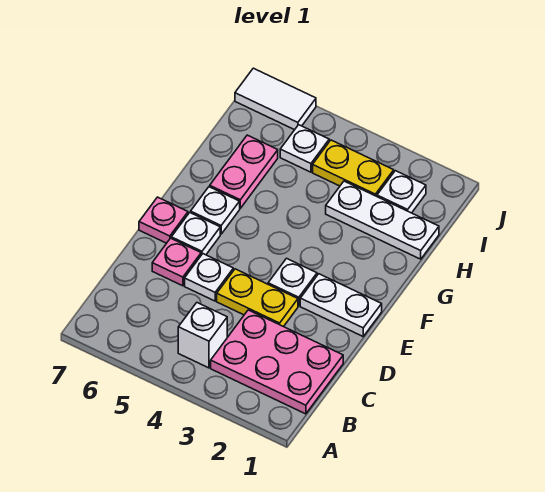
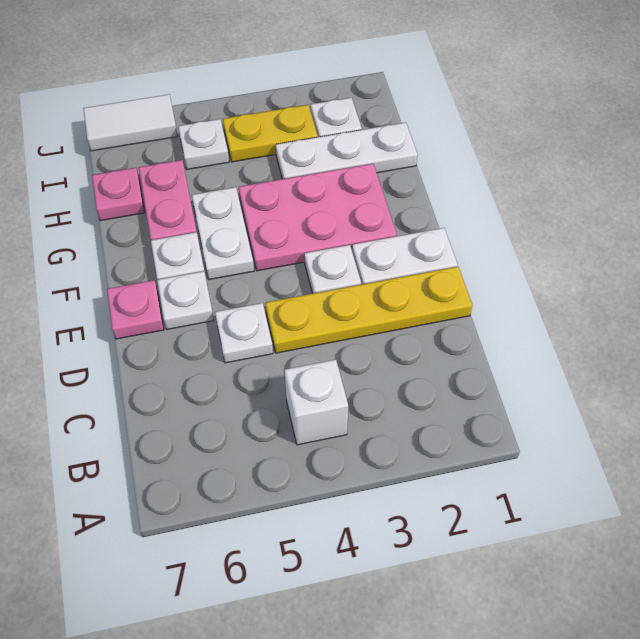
pink plate B1:C3 level 1 -> pink plate F2:G4 level 1
yellow plate D3:D4 level 1 -> yellow plate D1:D4 level 1
pink plate D6 level 1 -> pink plate H7 level 1
none -> white plate F5:G5 level 1

